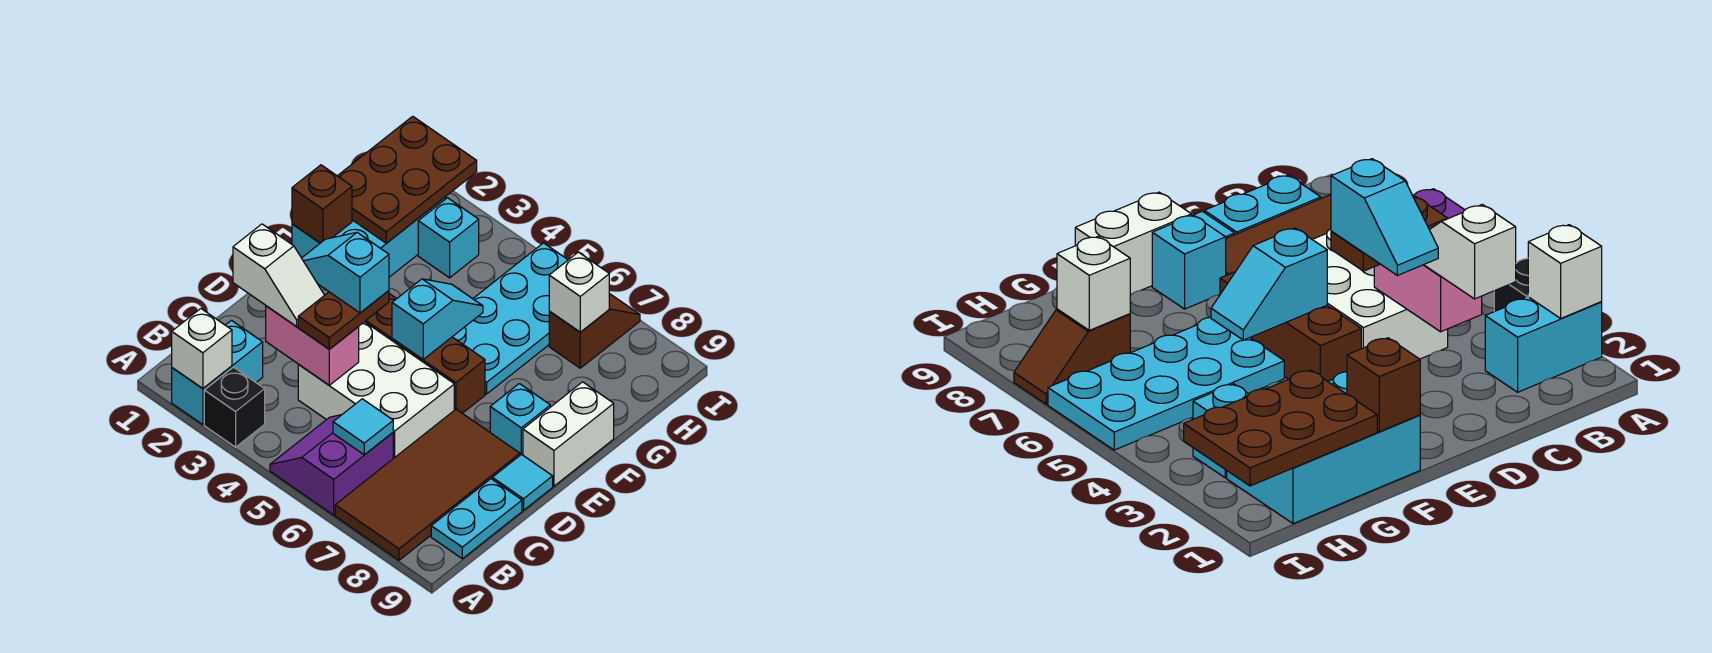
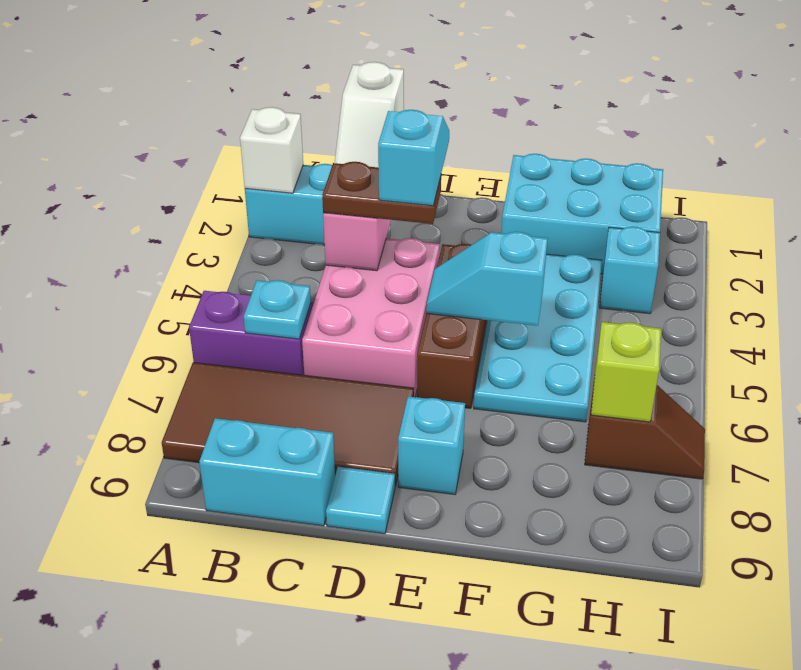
black brick A3 level 1 -> none
cyan tile B6 level 2 -> cyan plate B6 level 2
cyan plate B9:C9 level 1 -> cyan brick B9:C9 level 1
white brick C4:D6 level 1 -> pink brick C4:D6 level 1
cyan slope E5:F5 level 2 top E -> cyan slope E5:F5 level 2 top F
white brick E9:F9 level 1 -> none
brown brick F1 level 2 -> none
cyan plate F5:I6 level 1 -> cyan plate F3:G6 level 1
brown plate G1:I2 level 2 -> none
white brick H7 level 2 -> lime brick H7 level 2

